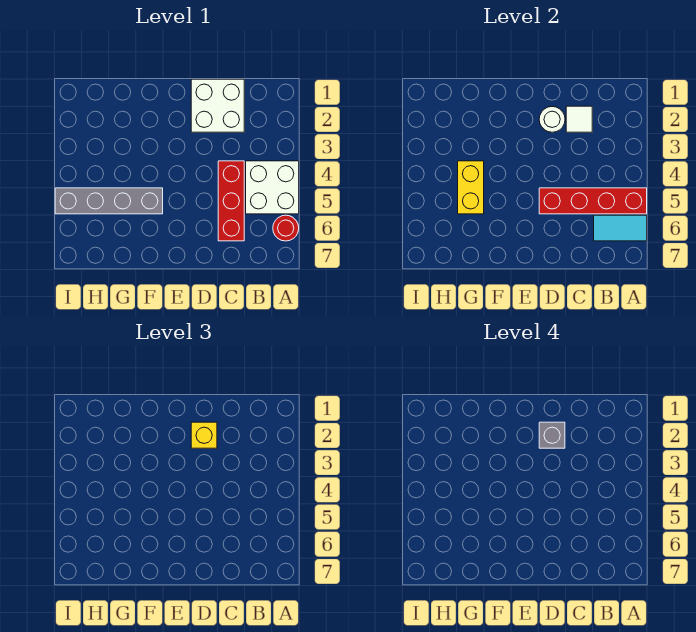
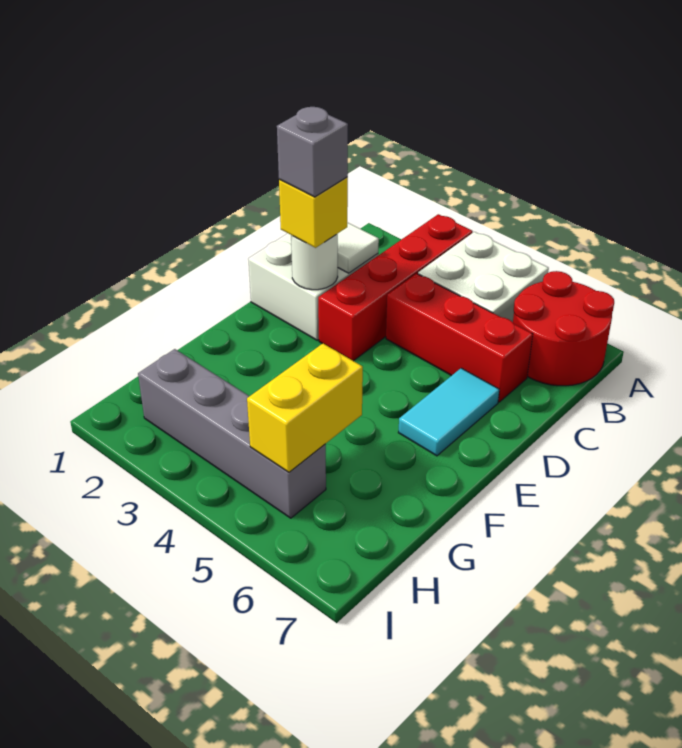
red brick A5:D5 level 2 -> red brick A3:D3 level 1
red round brick A6 level 1 -> red round brick A6:B7 level 1
cyan tile A6:B6 level 2 -> cyan tile D6:E6 level 1
grey brick F5:I5 level 1 -> grey brick H2:H5 level 1
yellow brick G4:G5 level 2 -> yellow brick G5:H5 level 2

